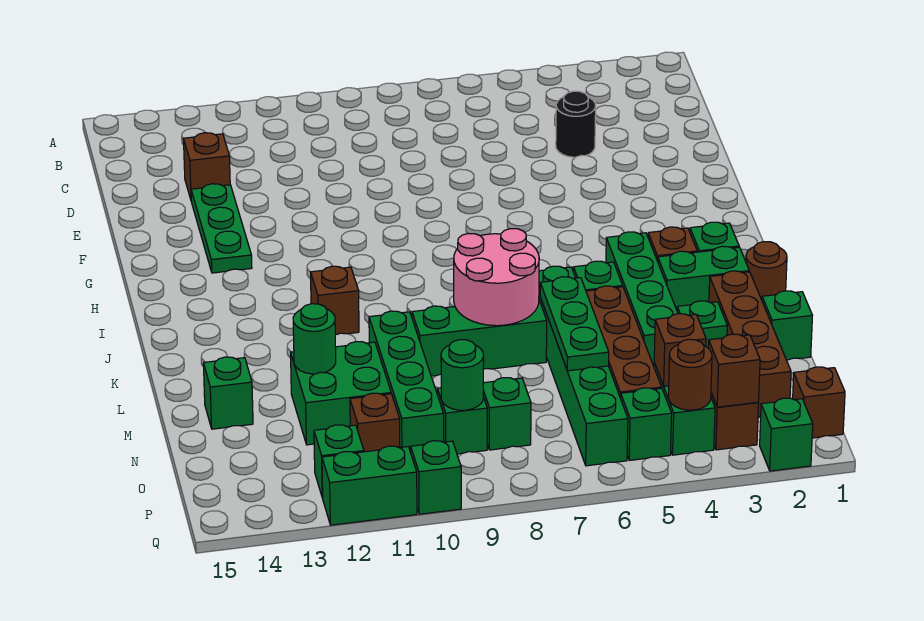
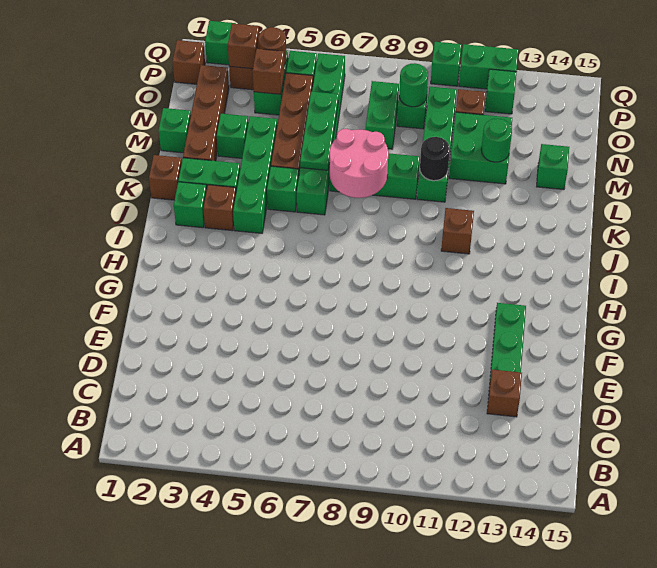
black round brick D4 level 1 -> black round brick L10 level 2
brown round brick K1 level 1 -> brown brick K1 level 1
green brick O8 level 1 -> green brick N8:O8 level 1

